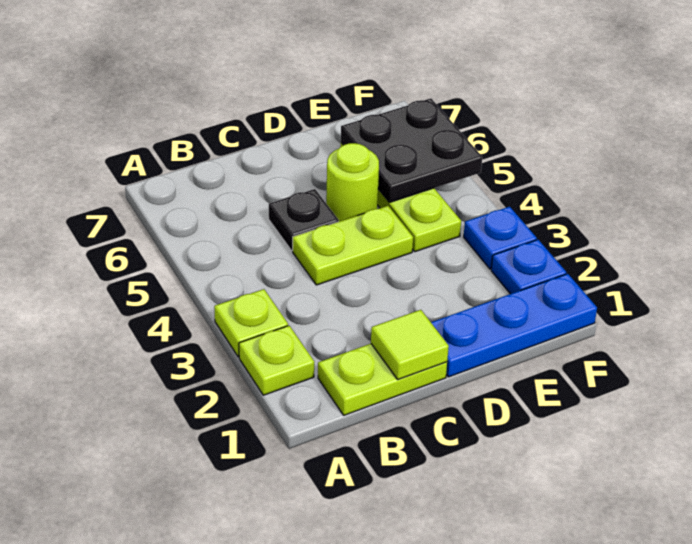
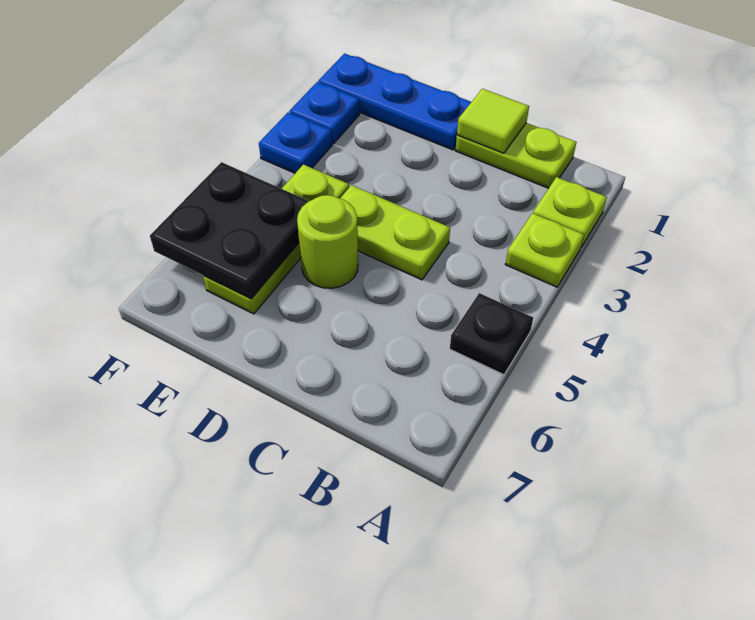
black plate C5 level 1 -> black plate A5 level 1

